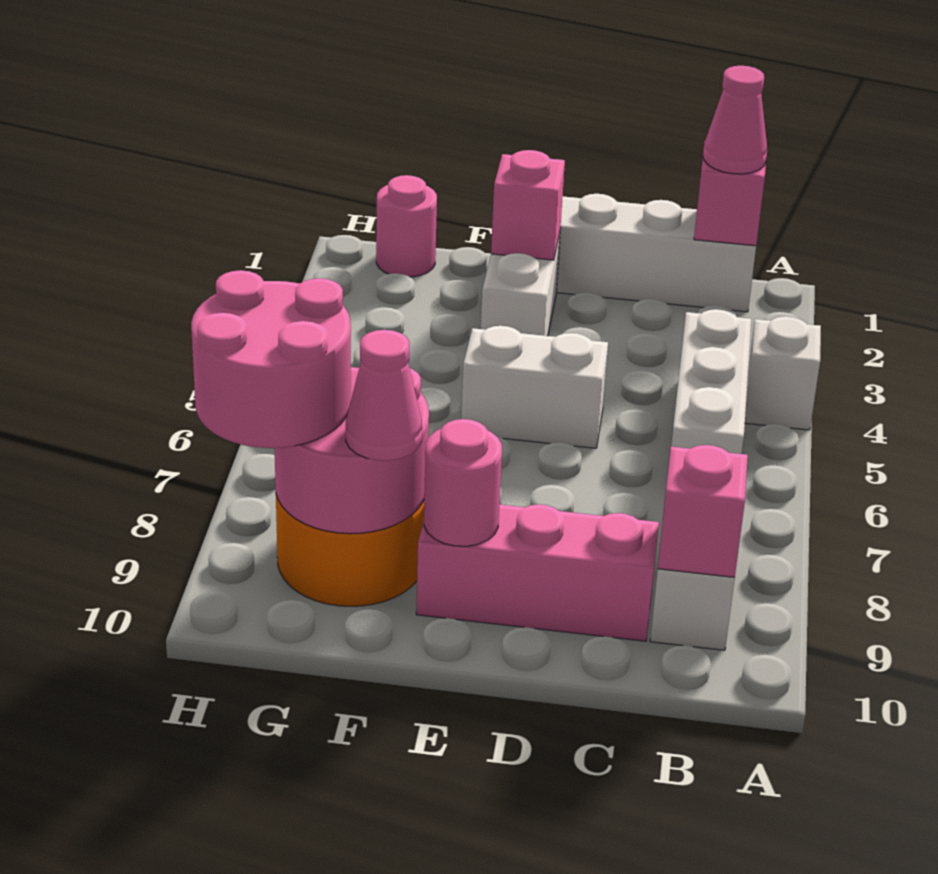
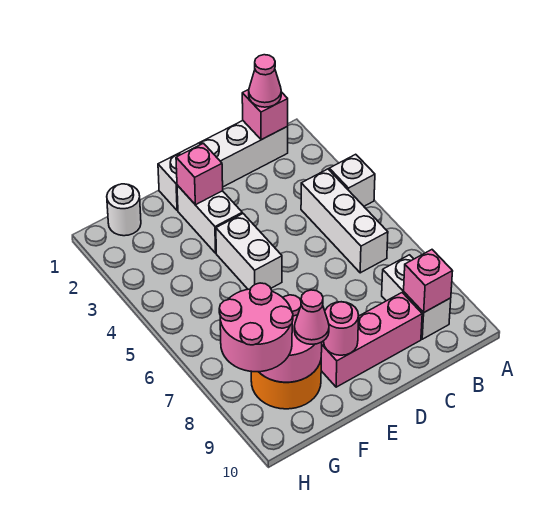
white brick D5:E5 level 1 -> white brick E4:E5 level 1
pink round brick G1 level 1 -> white round brick G1 level 1

